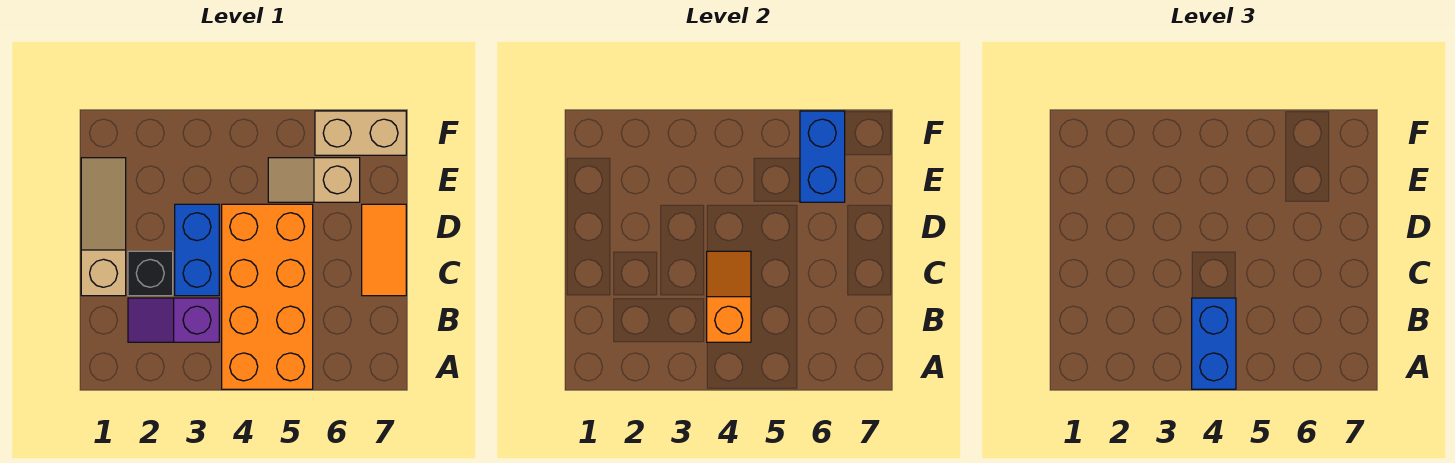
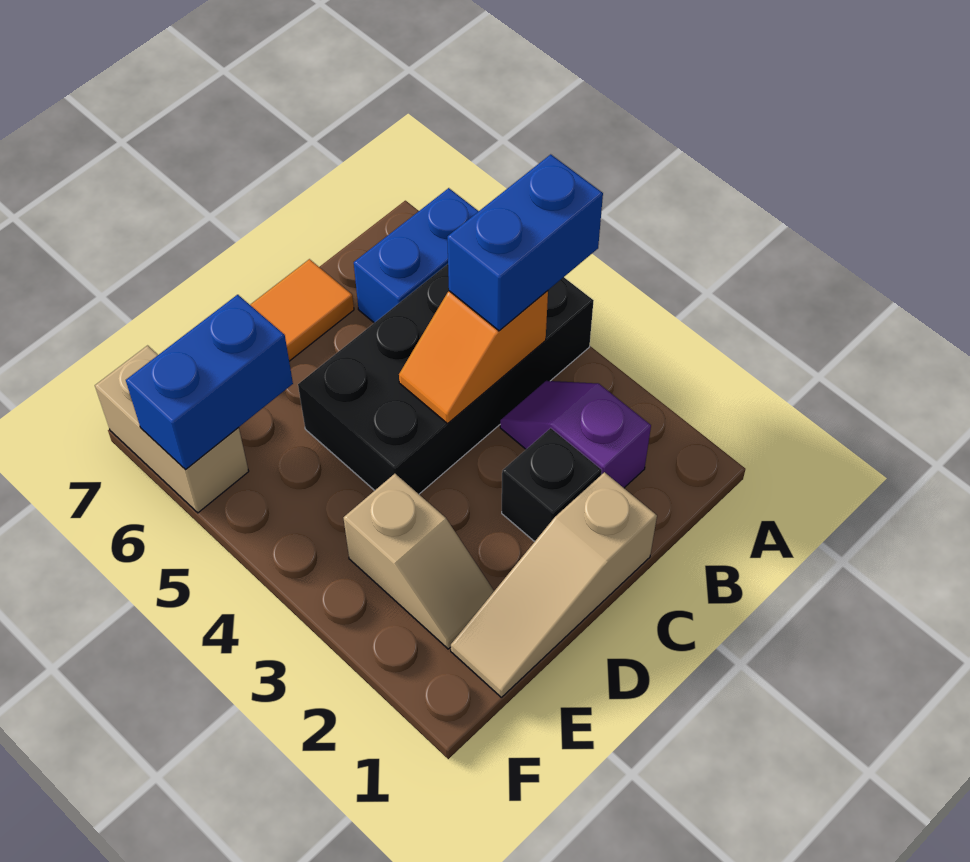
orange brick A4:D5 level 1 -> black brick A4:D5 level 1
purple slope B2:B3 level 1 top 3 -> purple slope B2:B3 level 1 top 2
blue brick C3:D3 level 1 -> blue brick A6:B6 level 1
tan slope E5:E6 level 1 top 6 -> tan slope E2:E3 level 1 top 3

